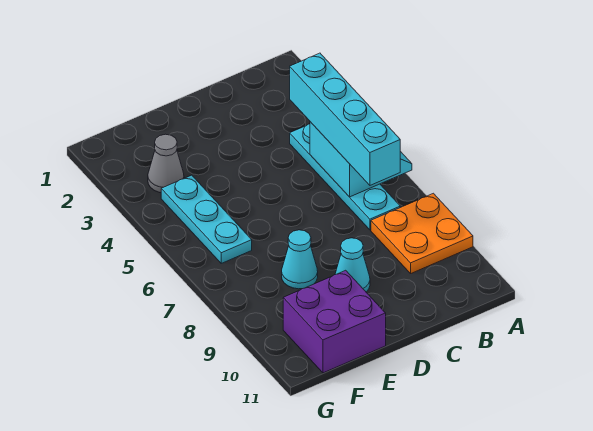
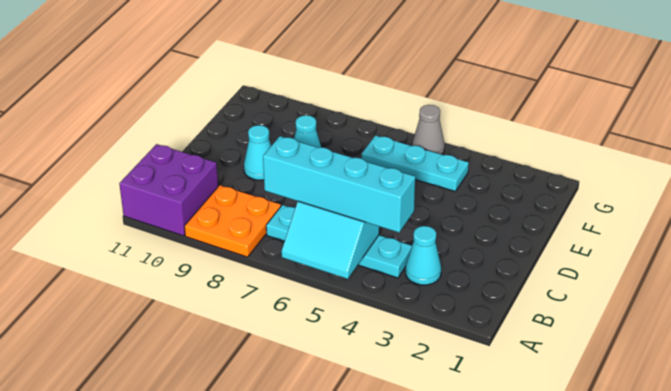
none -> cyan cone B3 level 1
purple brick E10:F11 level 1 -> purple brick A10:B11 level 1
grey cone F3 level 1 -> grey cone G5 level 1

